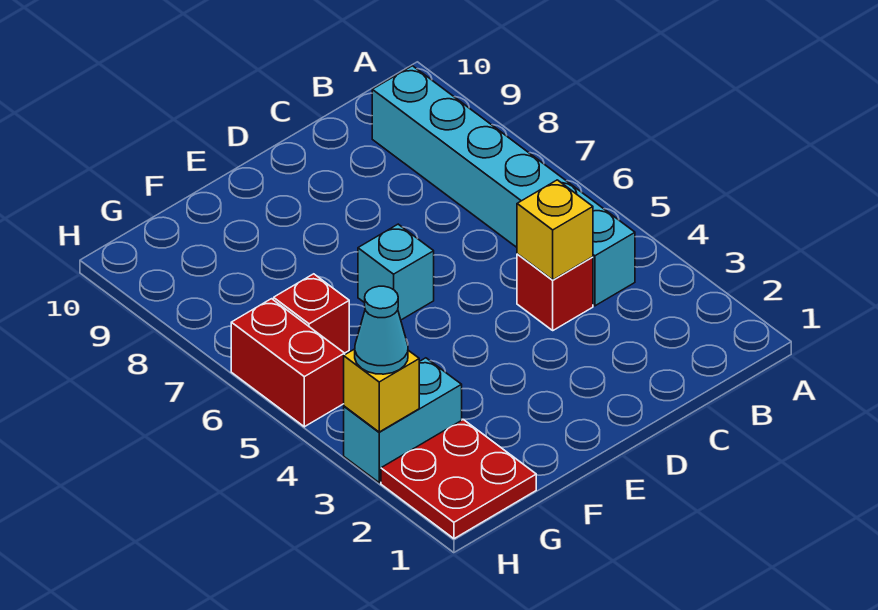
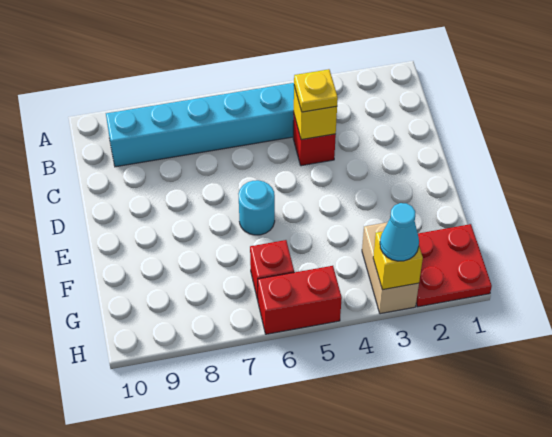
none -> yellow plate C4 level 3
cyan brick E6 level 1 -> cyan round brick E6 level 1
cyan brick G3:H3 level 1 -> tan brick G3:H3 level 1

